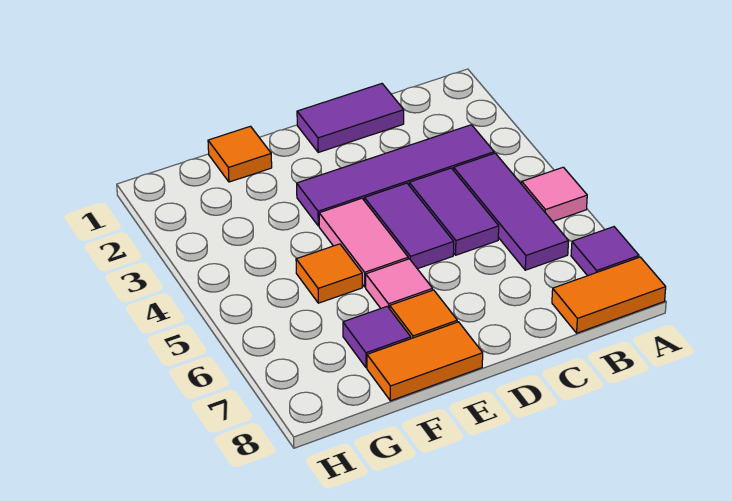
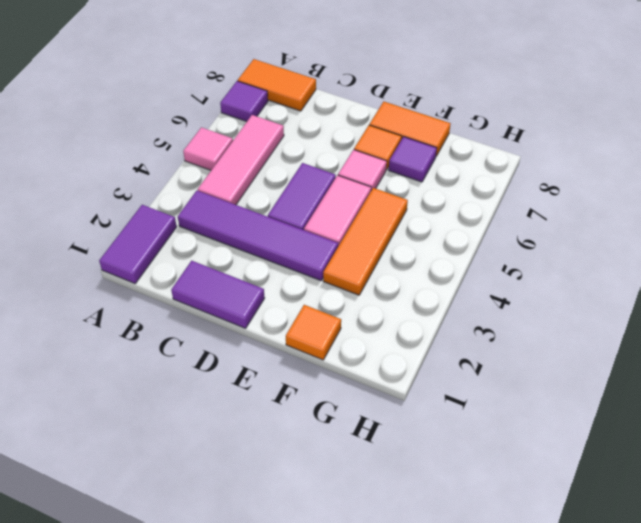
purple tile B4:B6 level 1 -> pink tile B4:B6 level 1
purple tile C4:C5 level 1 -> purple tile A1:A2 level 1
orange tile F5 level 1 -> orange tile F3:F5 level 1

